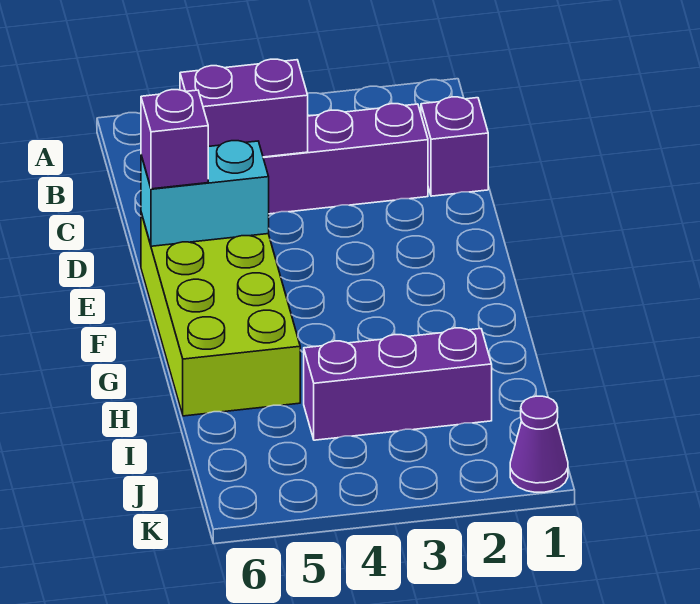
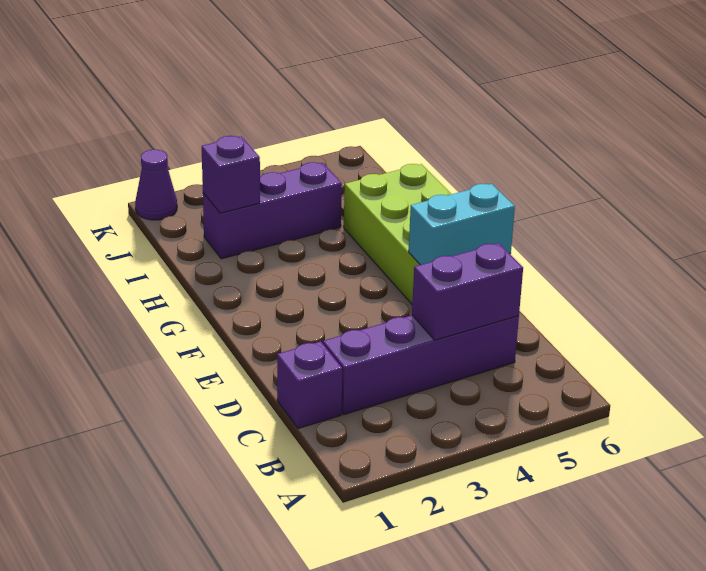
purple brick E6 level 3 -> purple brick I2 level 2

